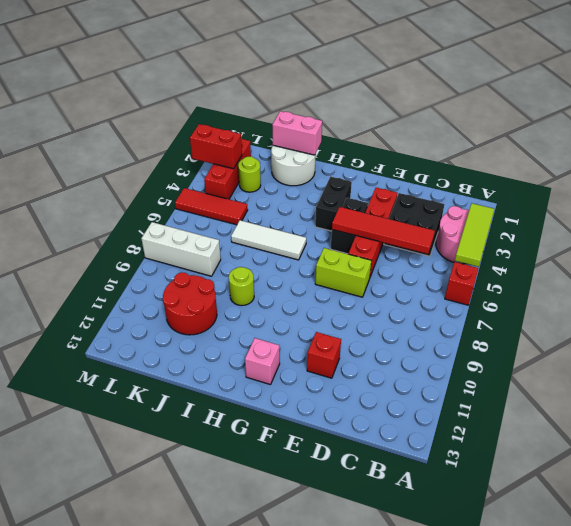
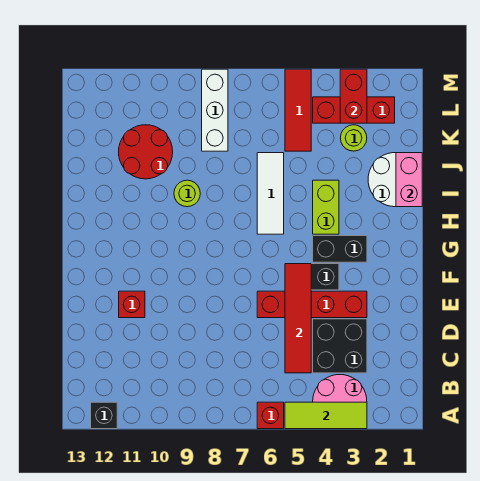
none -> black brick A12 level 1
lime brick E7:F7 level 1 -> lime brick H4:I4 level 1
pink brick G12 level 1 -> none

